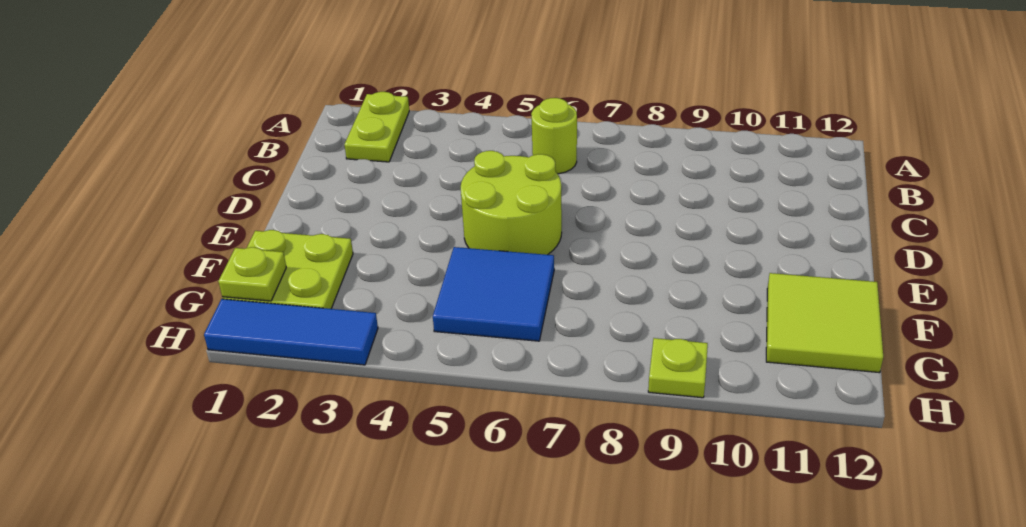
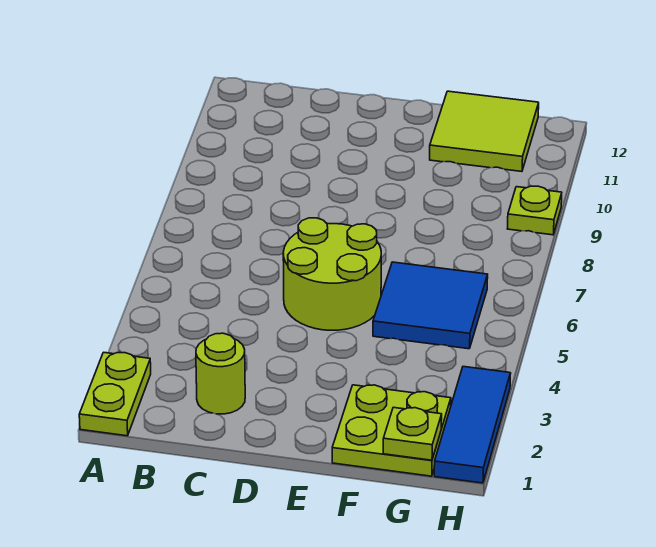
lime plate A2:B2 level 1 -> lime plate A1:A2 level 1
lime round brick B6 level 1 -> lime round brick C2 level 1

